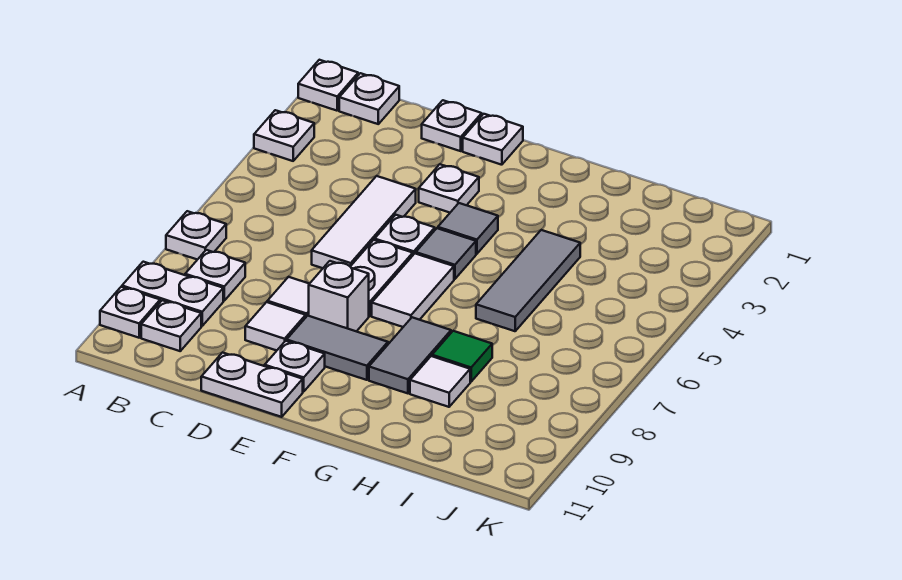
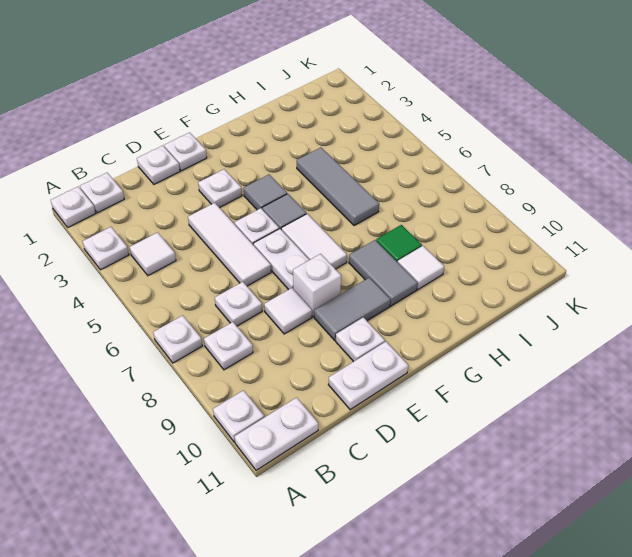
white plate A9:B9 level 1 -> white plate A11:B11 level 1
white plate B10 level 1 -> white plate C7 level 1
white tile D9 level 1 -> white tile B4 level 1

